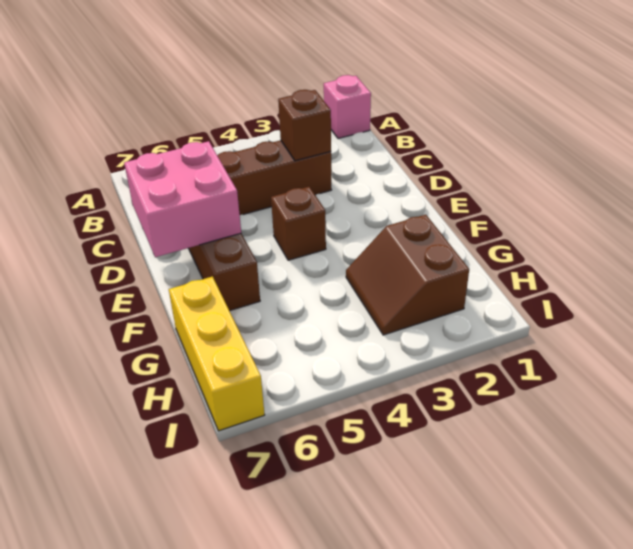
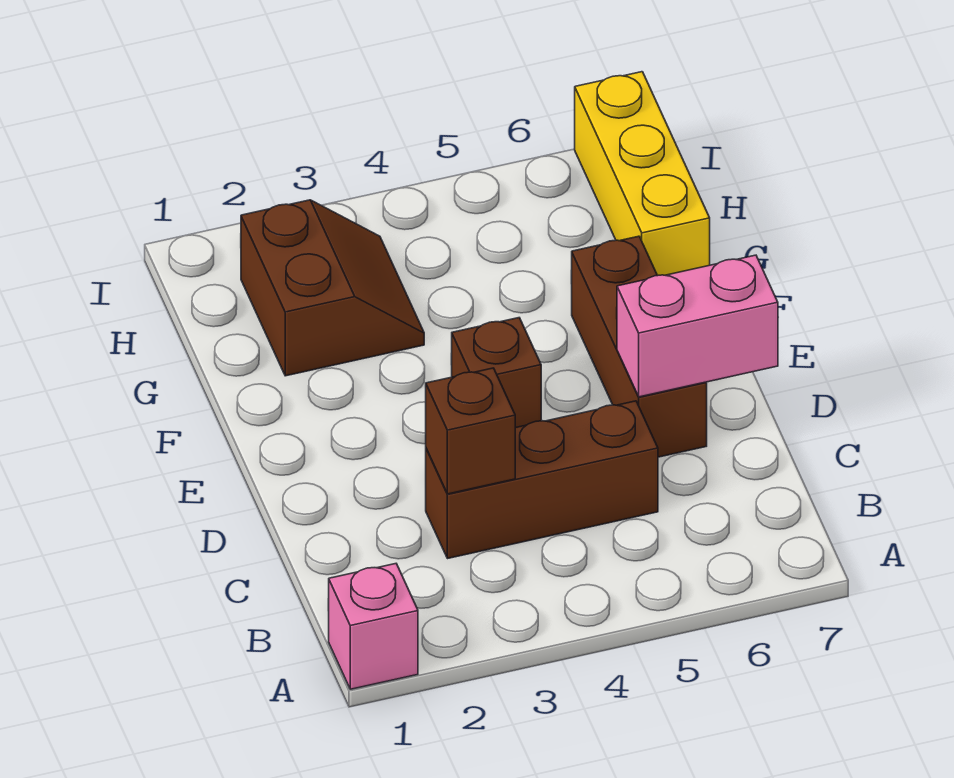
pink brick D6:E7 level 2 -> pink brick D6:D7 level 2

